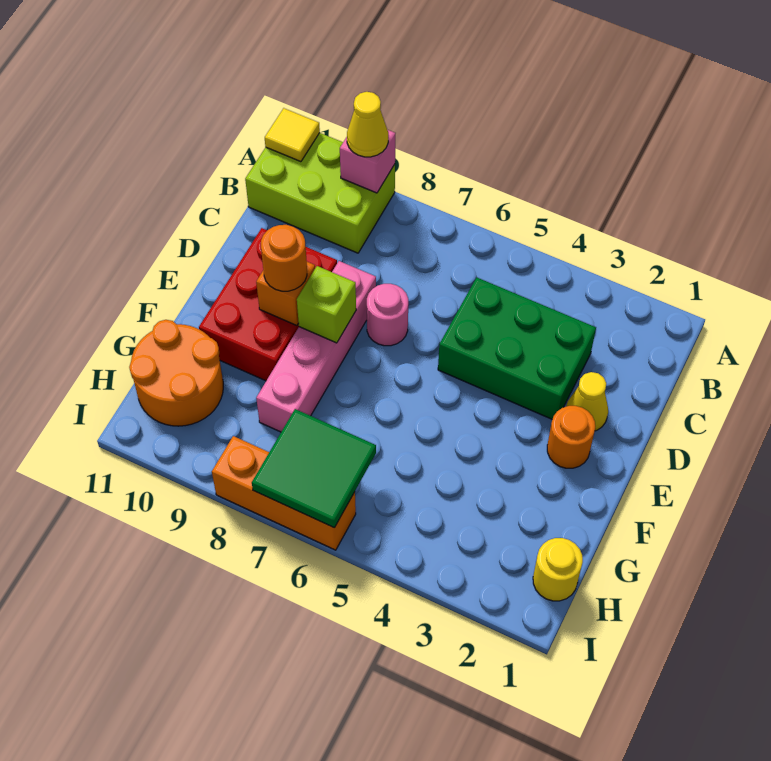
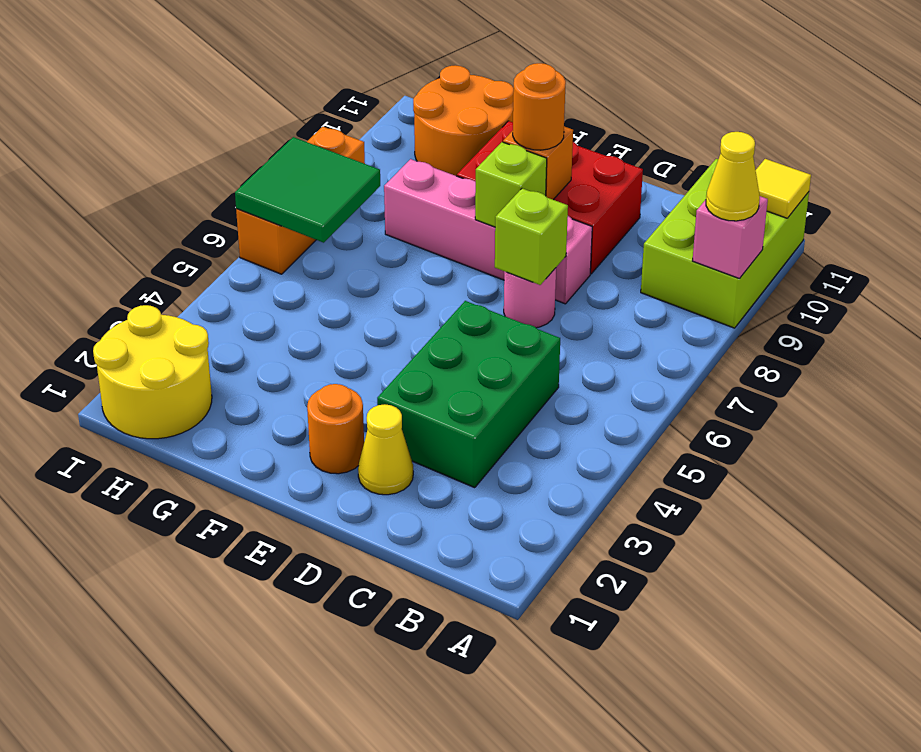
none -> lime brick D7 level 2
yellow round brick H1 level 1 -> yellow round brick H1:I2 level 1

